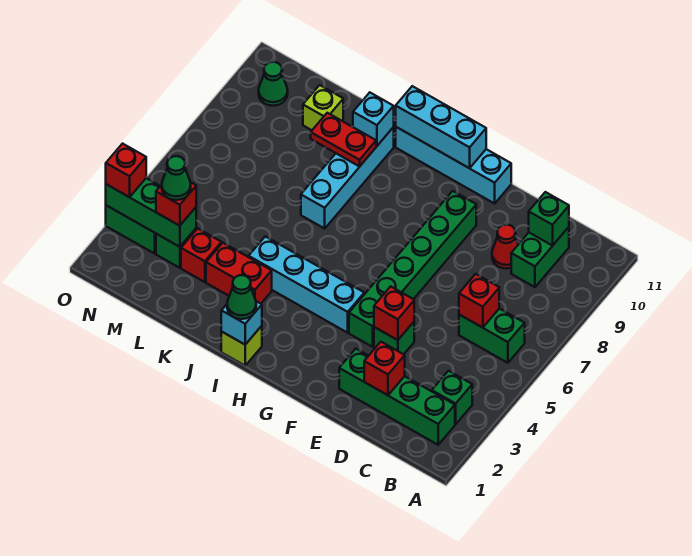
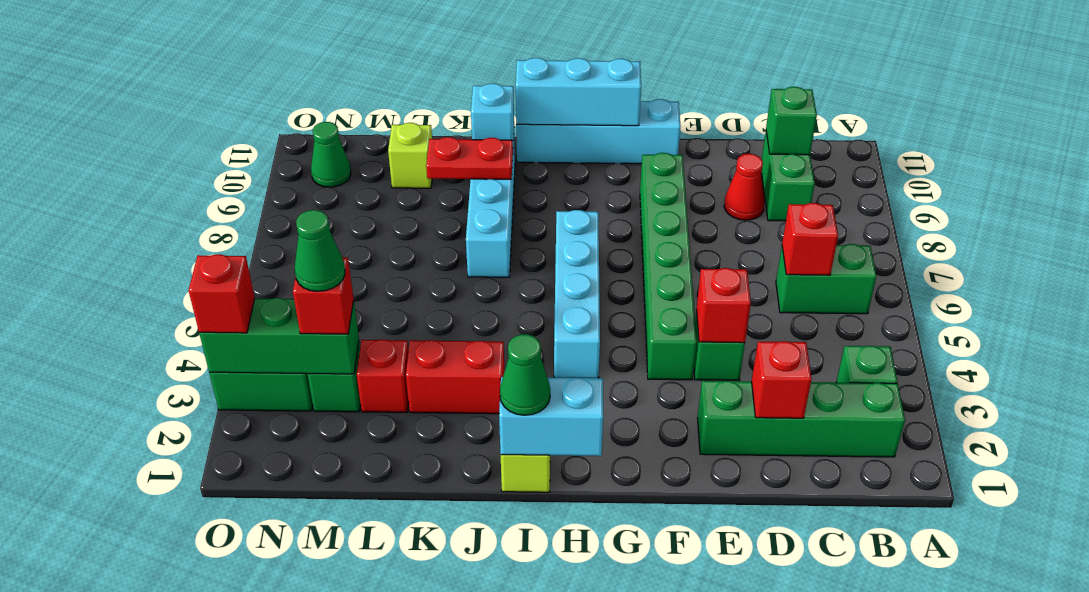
cyan brick G4:J4 level 1 -> cyan brick H4:H7 level 1
cyan brick I1 level 2 -> cyan brick H1:I1 level 2

